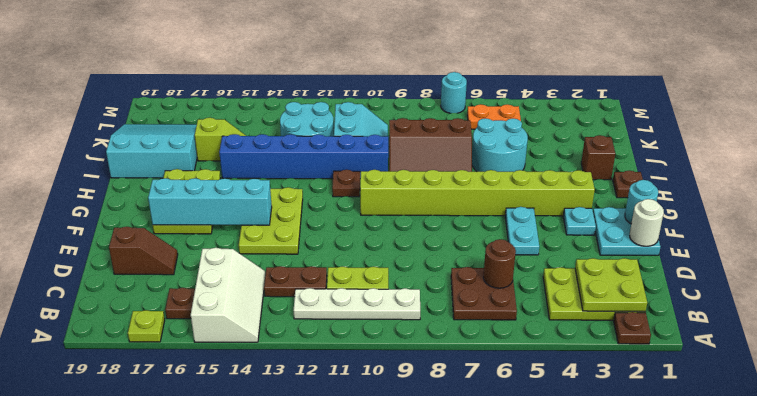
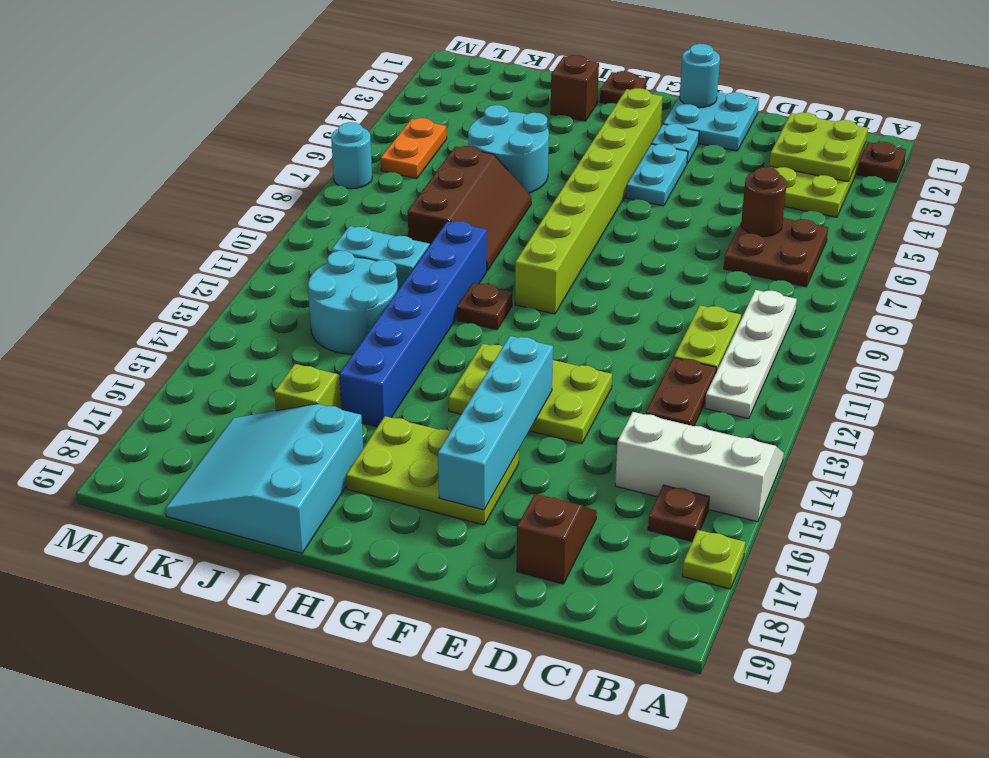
white round brick E1 level 2 -> none
cyan plate E5:F5 level 1 -> cyan plate F4:F5 level 1

